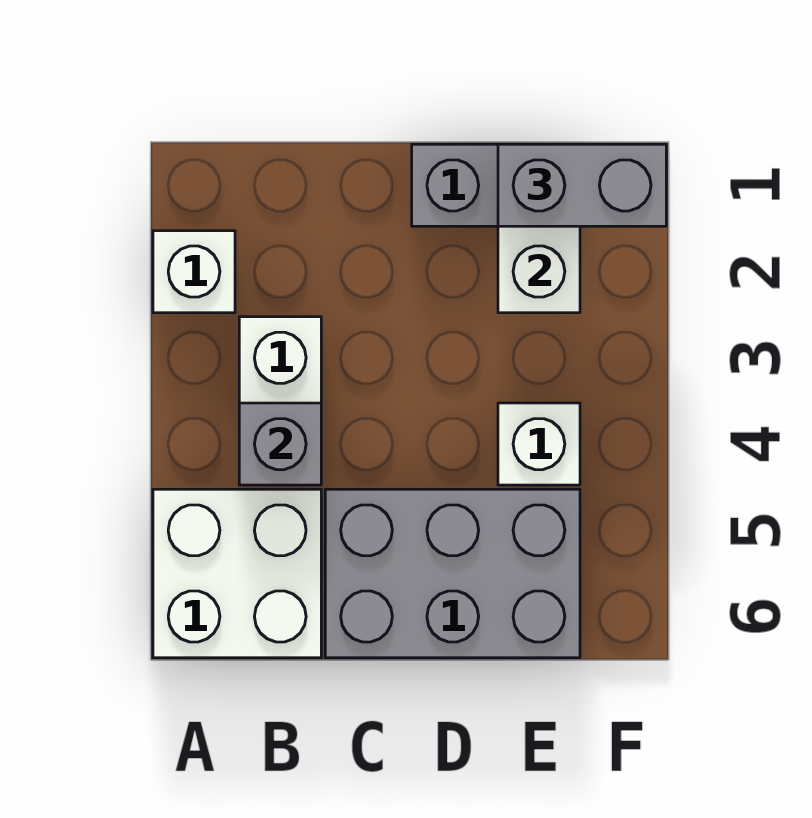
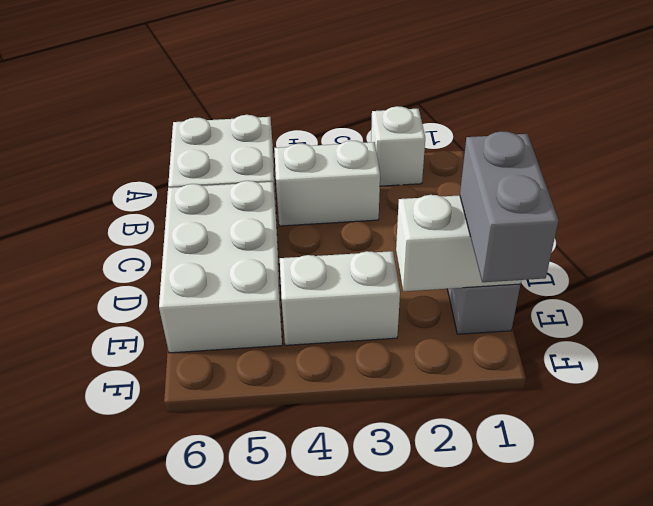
grey brick B4 level 2 -> none
grey brick C5:E6 level 1 -> white brick C5:E6 level 1
white brick E4 level 1 -> white brick E3:E4 level 1

